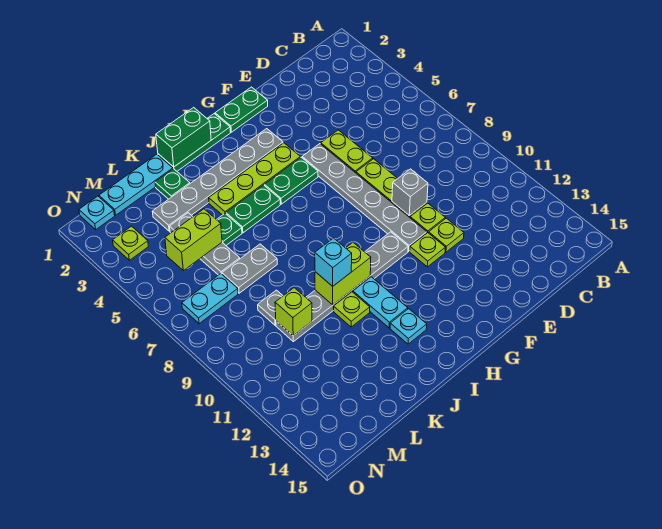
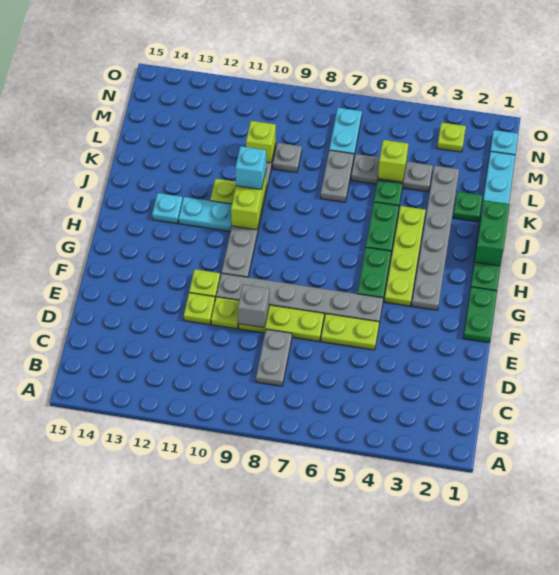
none -> grey plate C8:D8 level 1
lime brick L5:M5 level 2 -> lime brick L5 level 2

